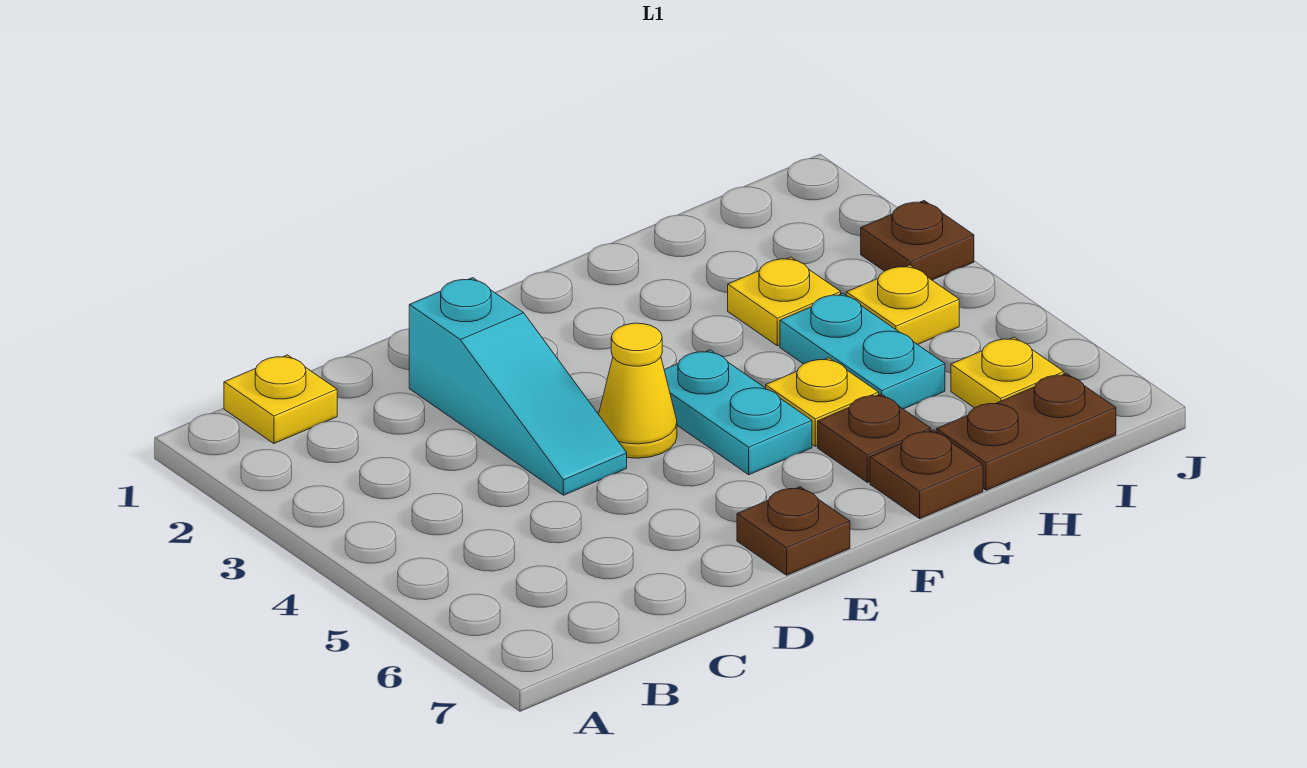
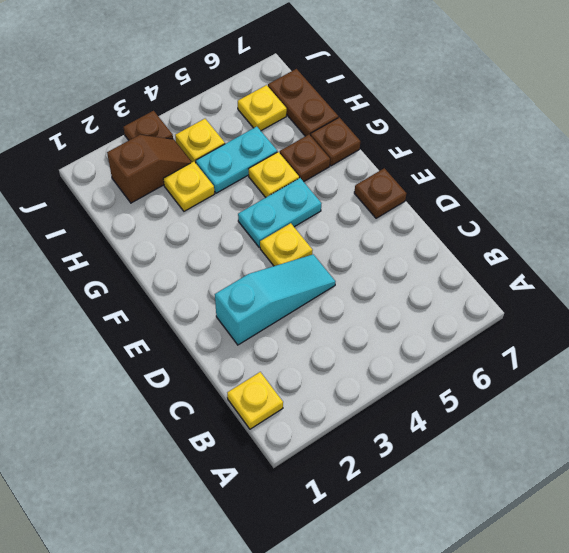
yellow cone E4 level 1 -> yellow plate E4 level 1
none -> brown slope I2:I3 level 1 top 2

